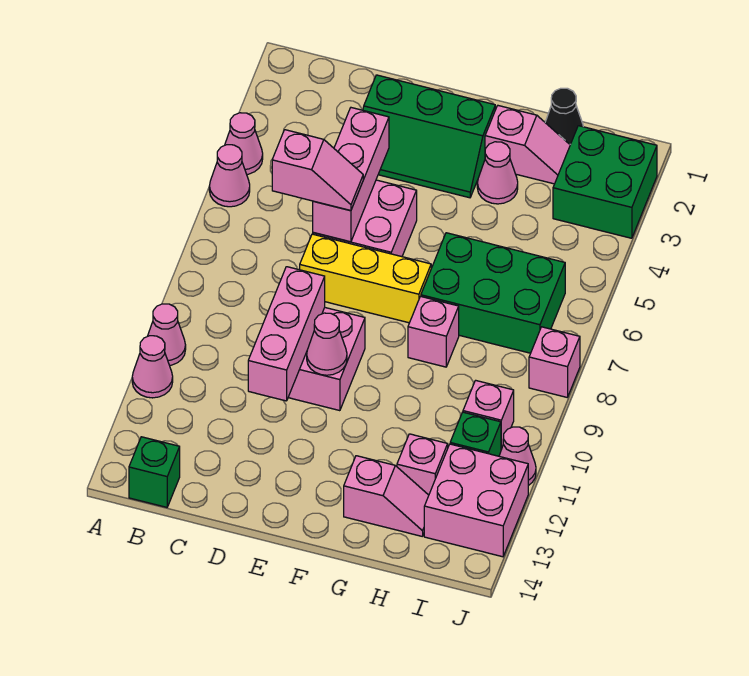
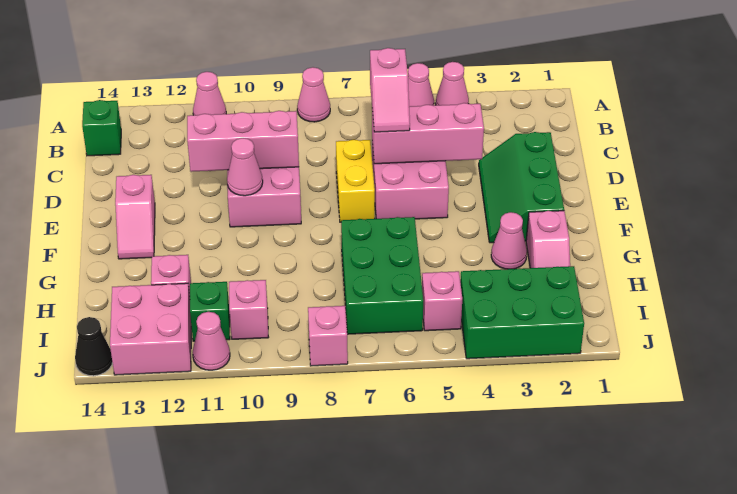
pink cone A10 level 1 -> pink cone A8 level 1
yellow brick D7:F7 level 1 -> yellow brick D7:E7 level 1
pink brick G8 level 1 -> pink brick I5 level 1
pink slope G13:H13 level 1 top G -> pink slope E13:F13 level 1 top E
black cone H1 level 1 -> black cone J14 level 1
green brick I2:J3 level 1 -> green brick I2:J4 level 1

